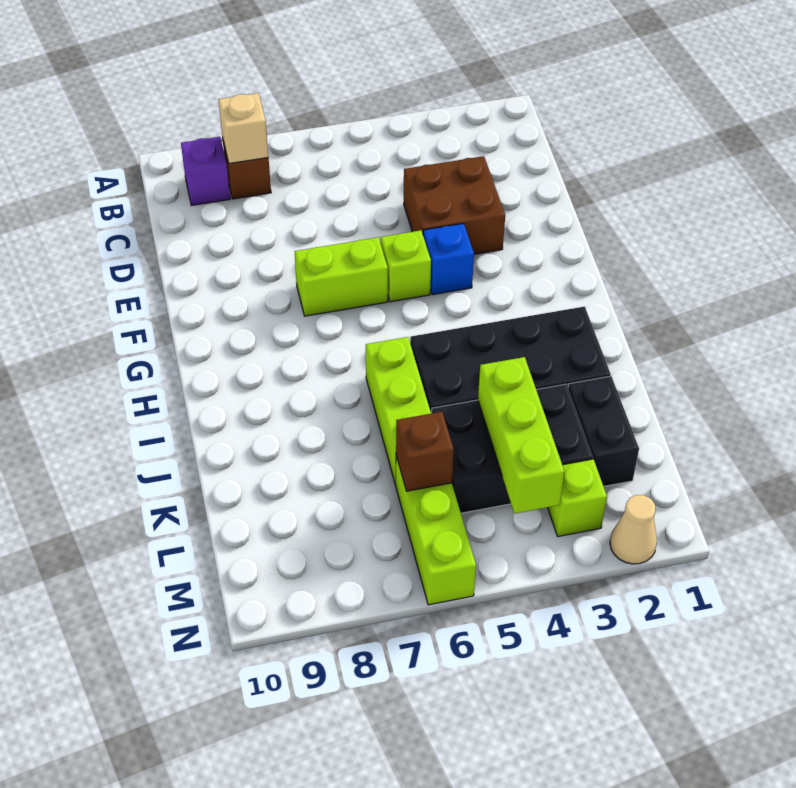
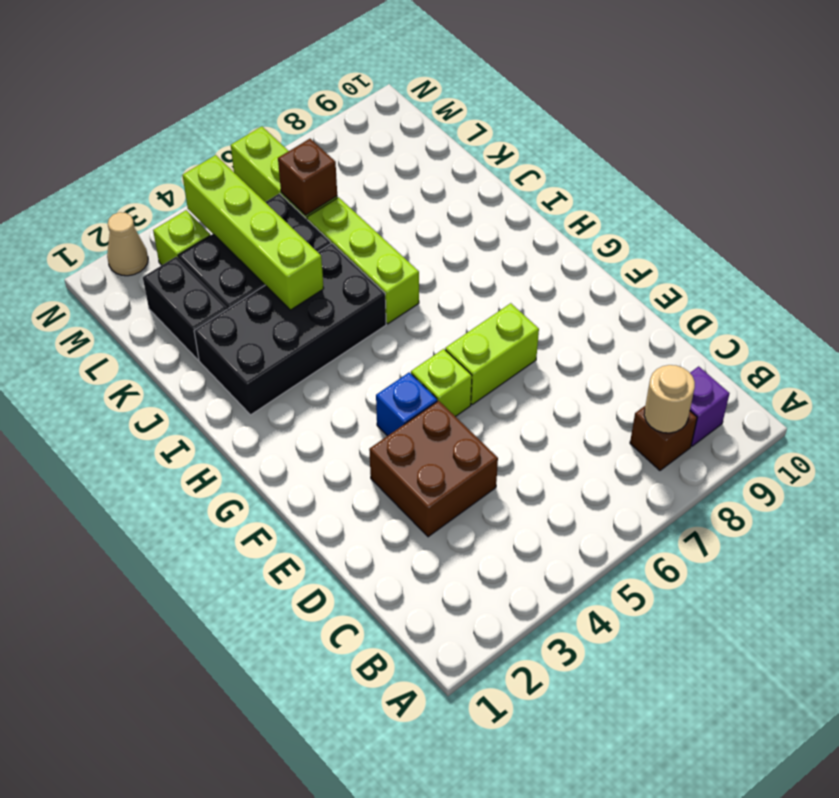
tan brick B8 level 2 -> tan round brick B8 level 2
lime brick K4:M4 level 2 -> lime brick J4:M4 level 2

